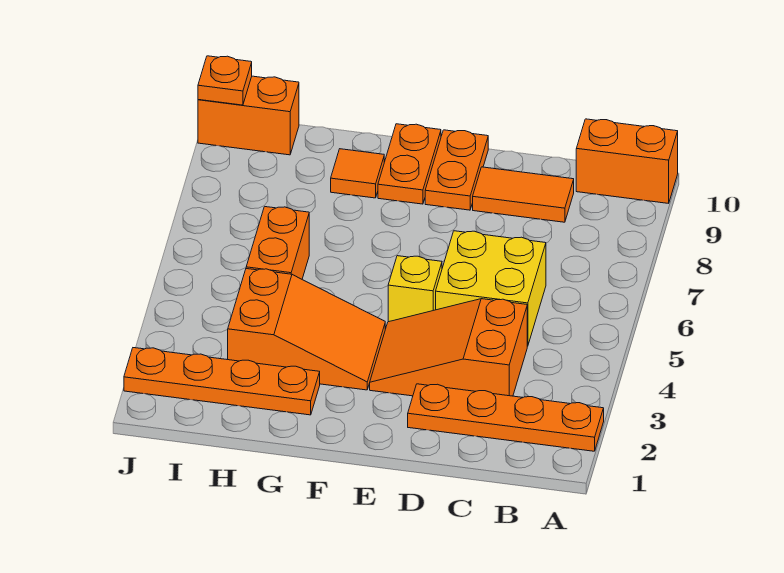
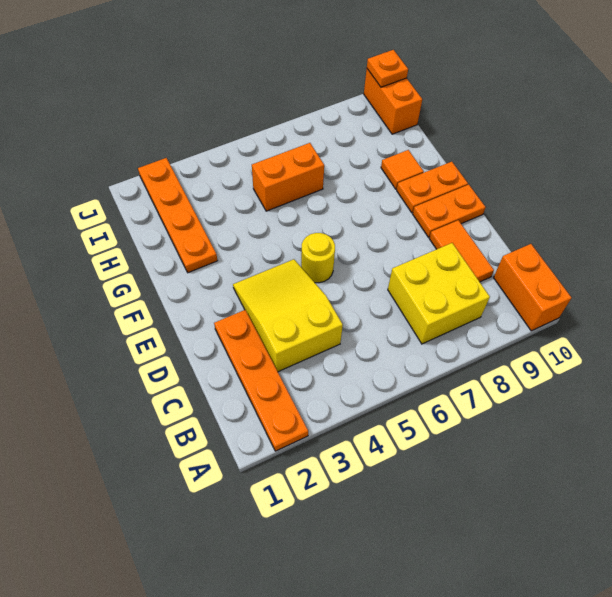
orange slope C3:E4 level 1 top C -> yellow slope C3:E4 level 1 top C
yellow brick C5:D6 level 1 -> yellow brick B7:C8 level 1
yellow brick E5 level 1 -> yellow round brick E5 level 1
orange slope F3:H4 level 1 top H -> none

